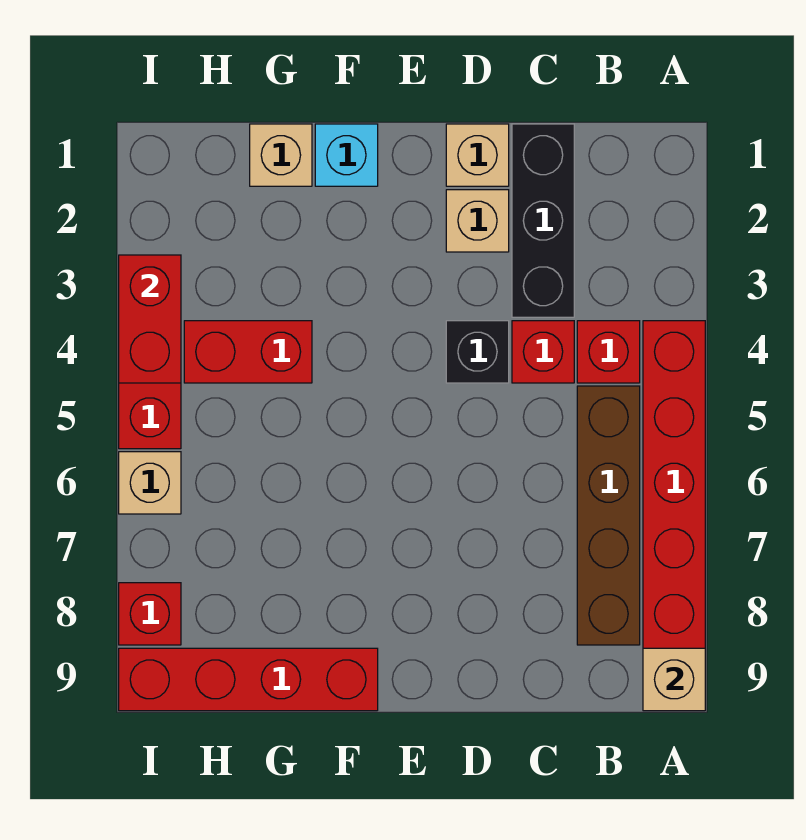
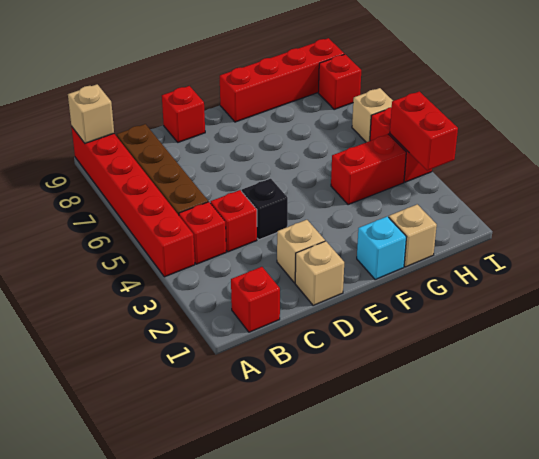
none -> red brick B1 level 1
black brick C1:C3 level 1 -> none
none -> red brick D9 level 1

